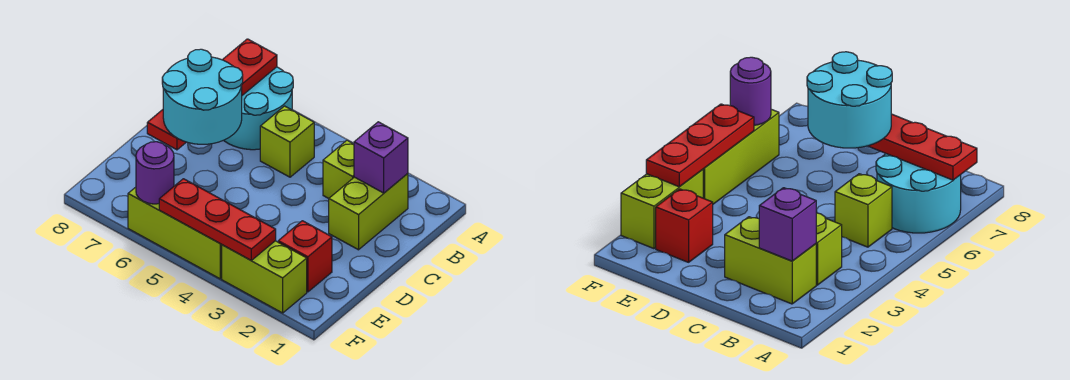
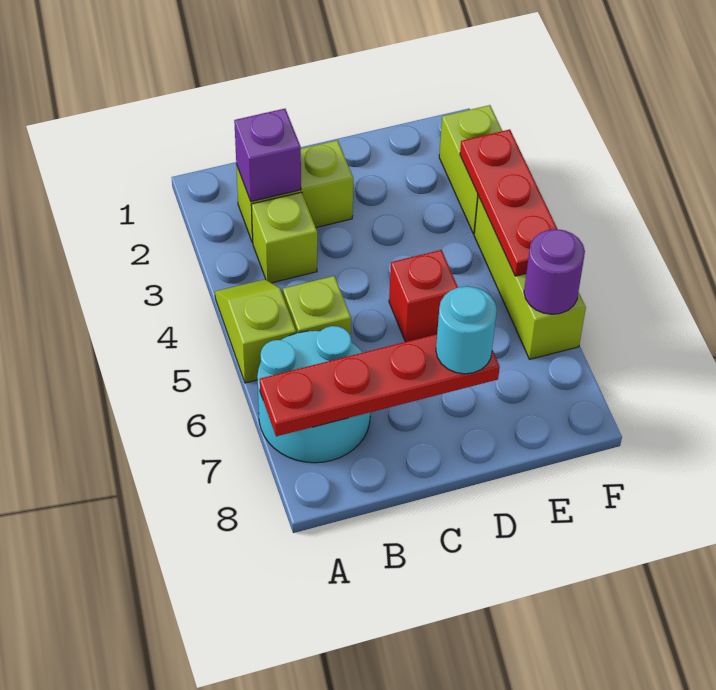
none -> lime slope A4:A5 level 1 top 5
cyan round brick C6:D7 level 3 -> cyan round brick D7 level 3
red brick E2 level 1 -> red brick D5 level 1

